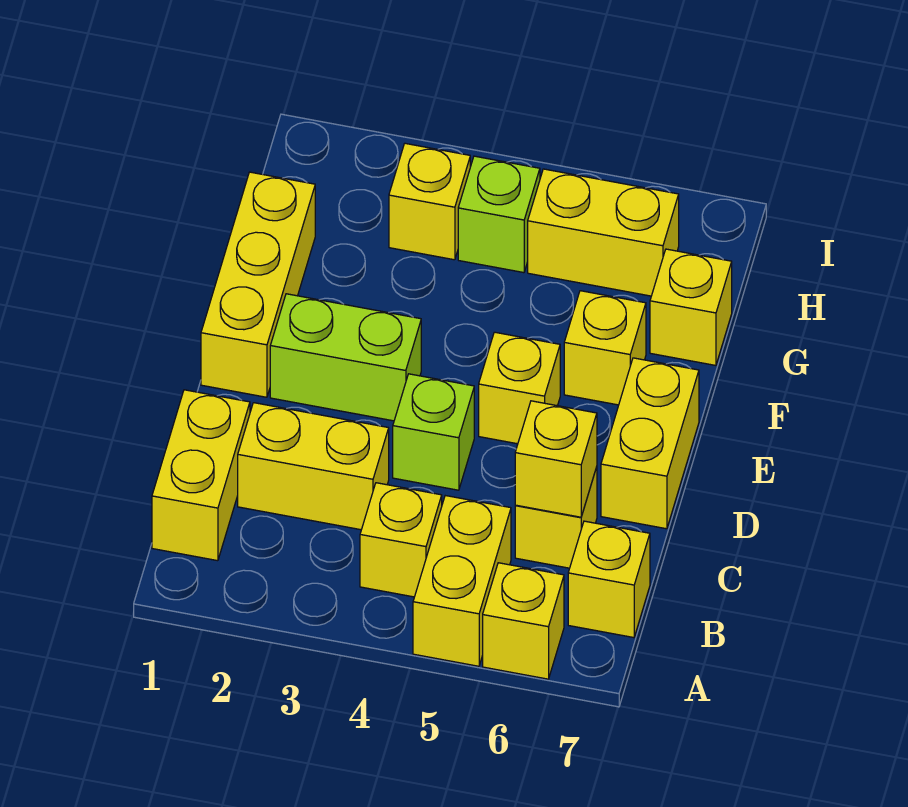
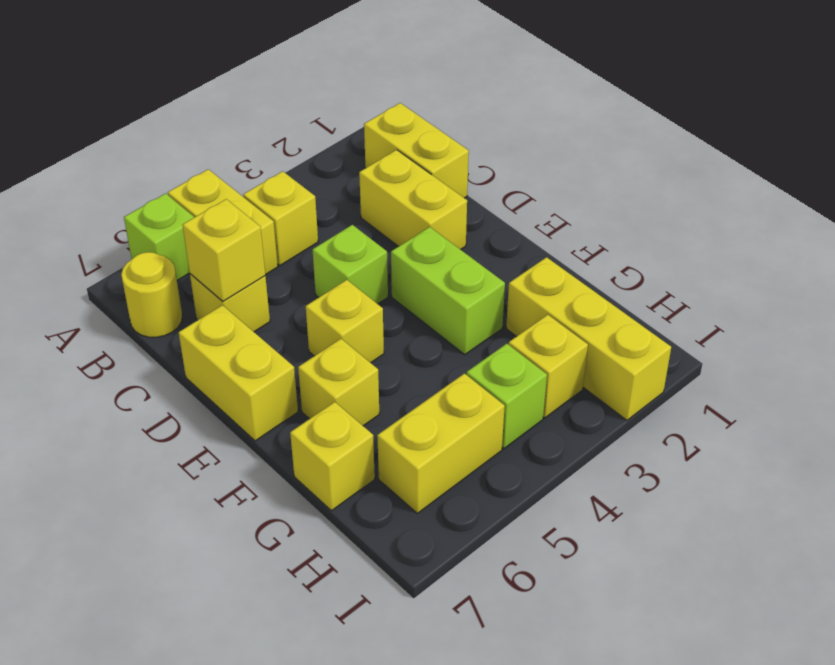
yellow brick A6 level 1 -> lime brick A6 level 1
yellow brick B7 level 1 -> yellow round brick B7 level 1
yellow brick C2:C3 level 1 -> yellow brick C2:D2 level 1
yellow brick E1:G1 level 1 -> yellow brick G2:I2 level 1
lime brick E2:E3 level 1 -> lime brick E3:F3 level 1

